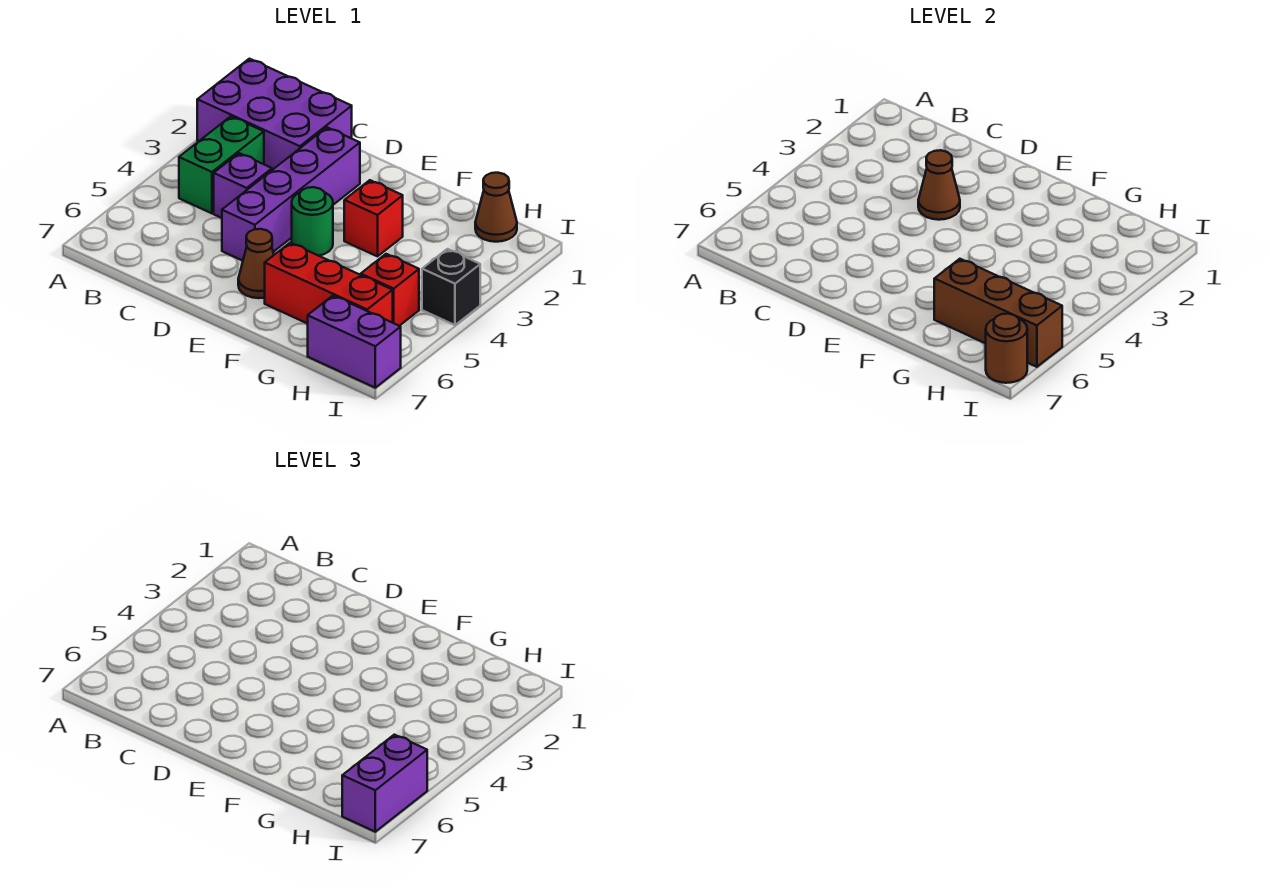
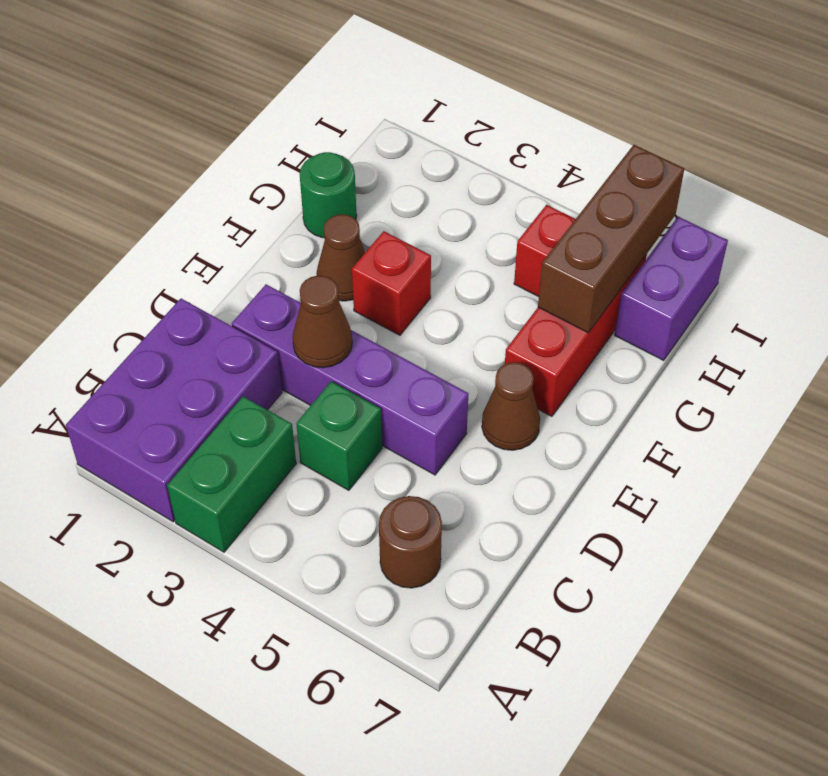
green brick B3:B4 level 1 -> green brick A3:B3 level 1
purple brick C4 level 1 -> green brick C4 level 1
green round brick E4 level 1 -> green round brick G1 level 1
brown cone H1 level 1 -> brown cone F2 level 1
black brick I4 level 1 -> none
purple brick I6:I7 level 3 -> none
brown round brick I7 level 2 -> brown round brick B6 level 1

